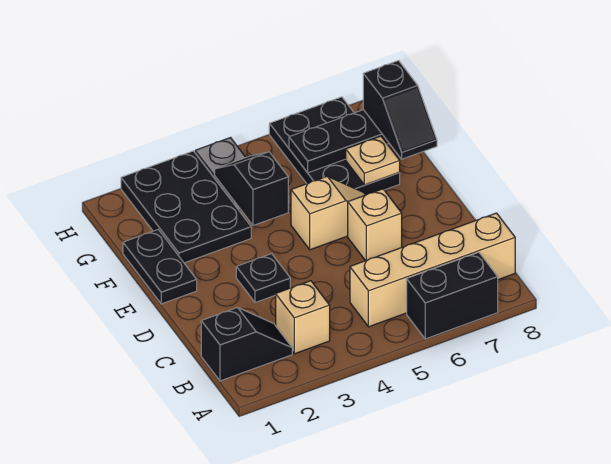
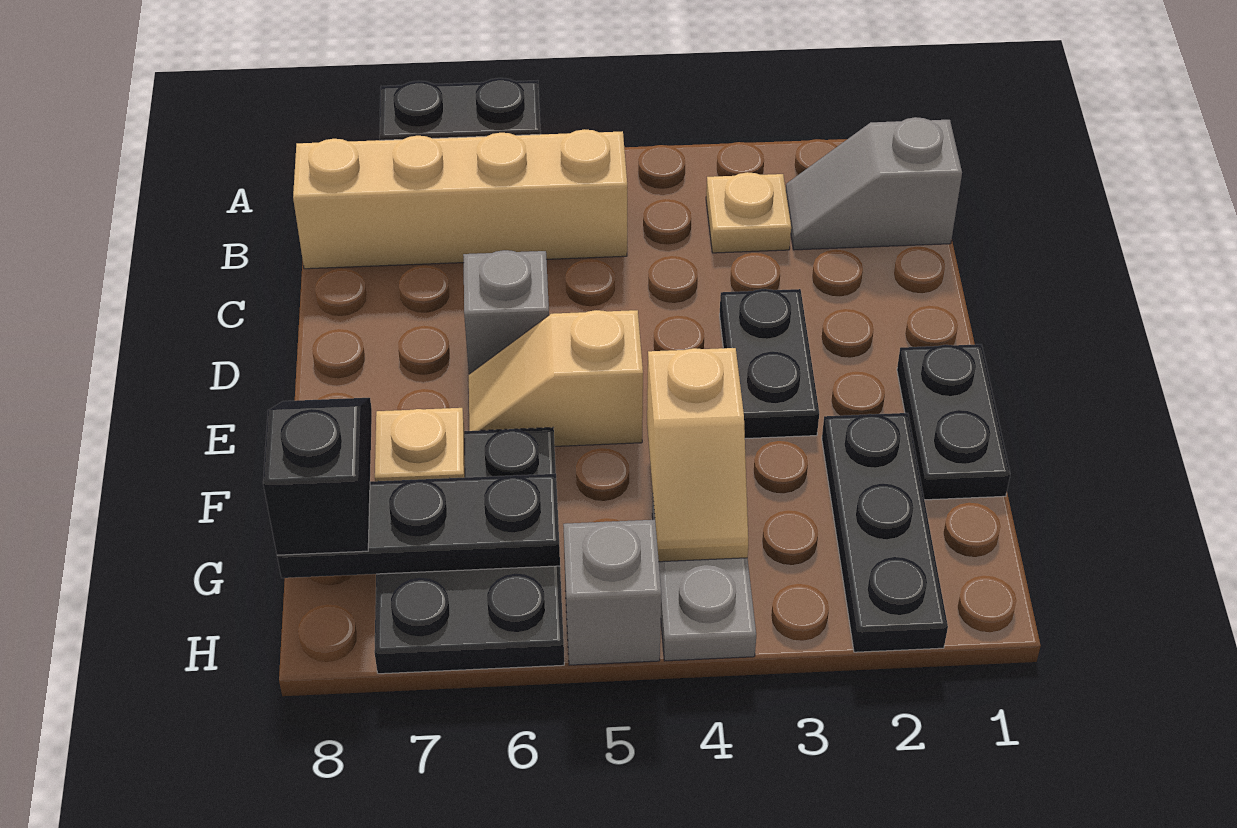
black slope B1:B2 level 1 top 1 -> grey slope B1:B2 level 1 top 1
tan brick B3 level 1 -> tan plate B3 level 1
black plate D3 level 1 -> black plate D3:E3 level 1
tan brick D6 level 1 -> grey brick D6 level 1
black plate F2:H3 level 1 -> black plate F2:H2 level 1
black slope F4:G4 level 2 top F -> tan slope F4:G4 level 2 top F
none -> grey brick H5 level 1

